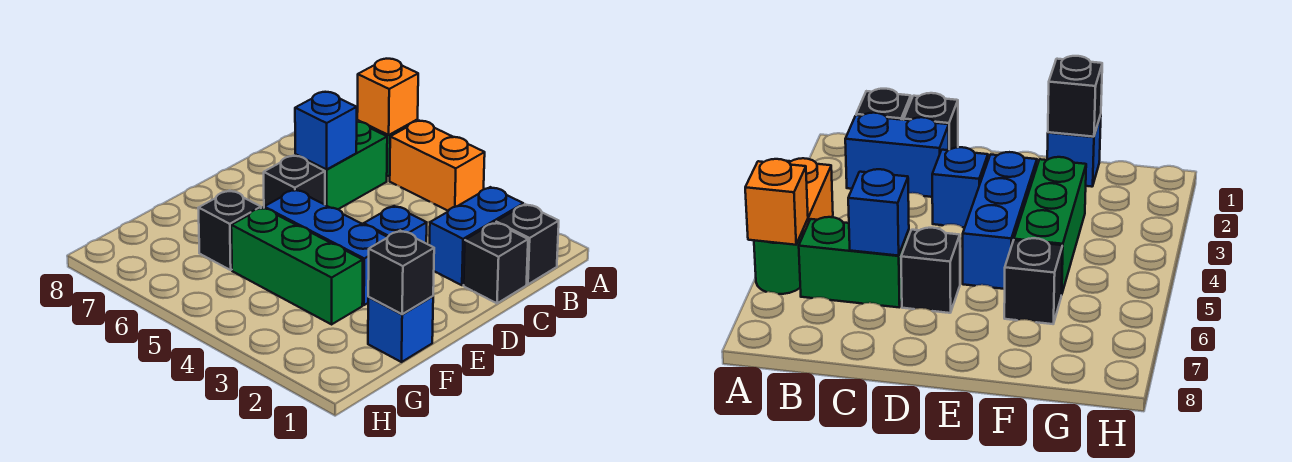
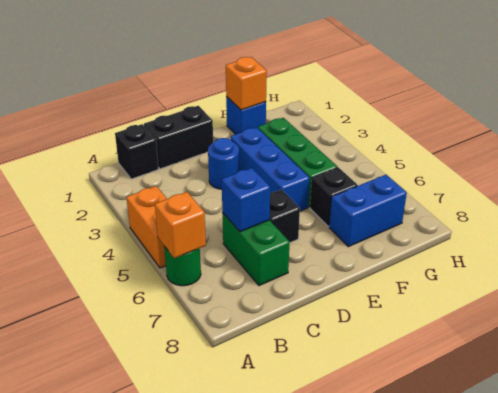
blue brick B2:C2 level 1 -> blue brick F7:G7 level 1
green brick B6:C6 level 1 -> green brick C6:C7 level 1
black brick C1 level 1 -> black brick C1:D1 level 1
blue brick D3 level 1 -> blue round brick D3 level 1
black brick F1 level 2 -> orange brick F1 level 2

